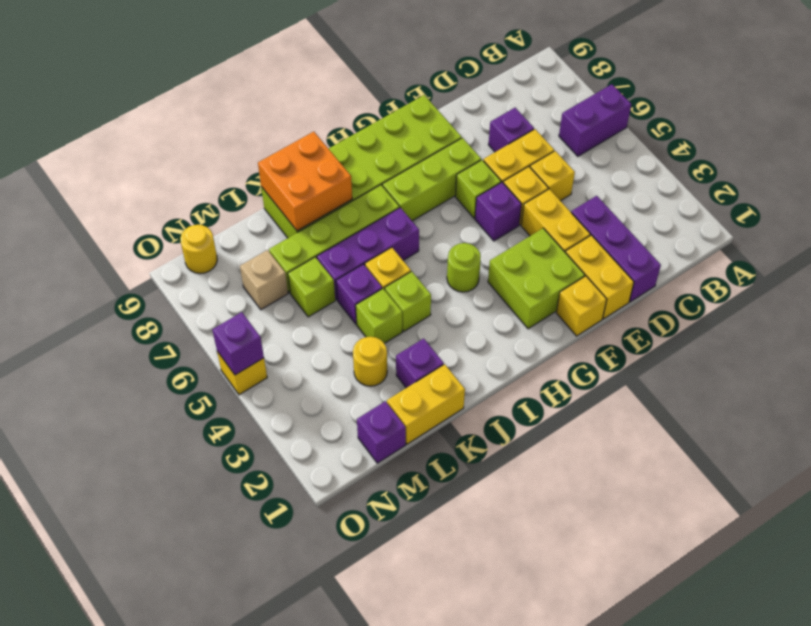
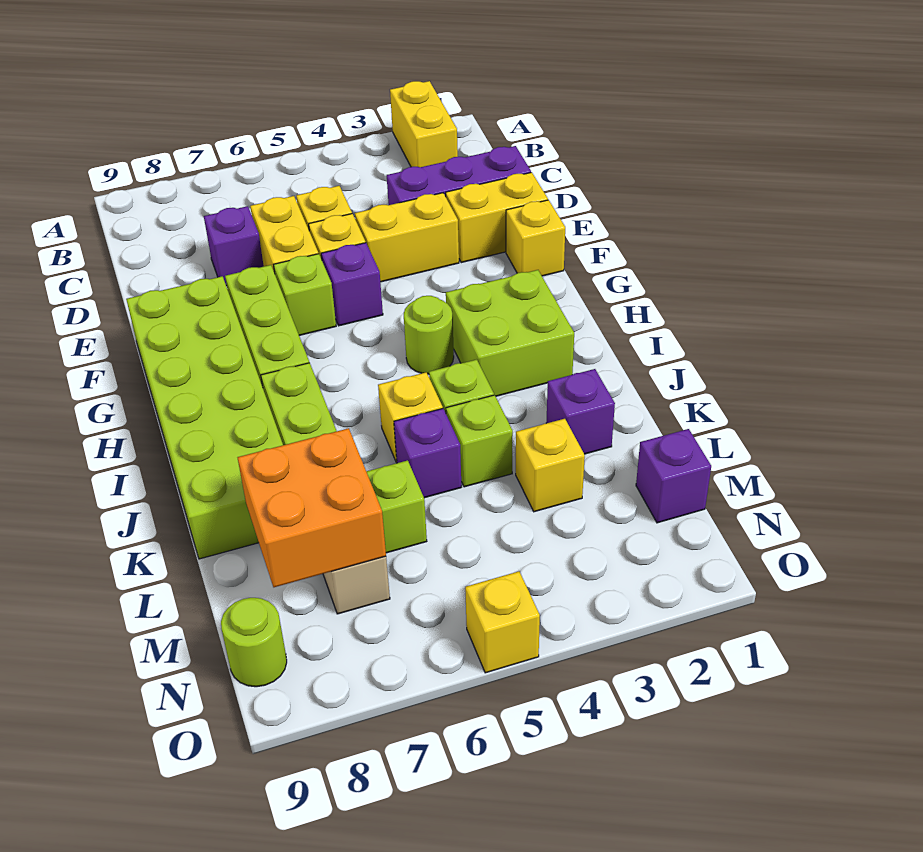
purple brick A6:B6 level 1 -> none
lime brick F2:G3 level 1 -> lime brick H2:I3 level 1
purple brick I6:K6 level 1 -> none
orange brick J8:K9 level 2 -> orange brick L7:M8 level 2
yellow brick K1:L1 level 1 -> yellow brick A2:B2 level 1
yellow round brick L3 level 1 -> yellow brick L3 level 1
yellow round brick N9 level 1 -> lime round brick N9 level 1
purple brick O5 level 2 -> none

